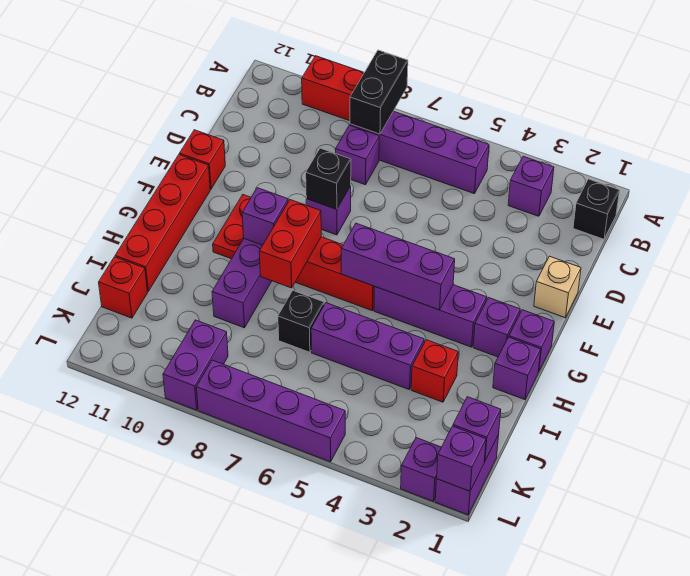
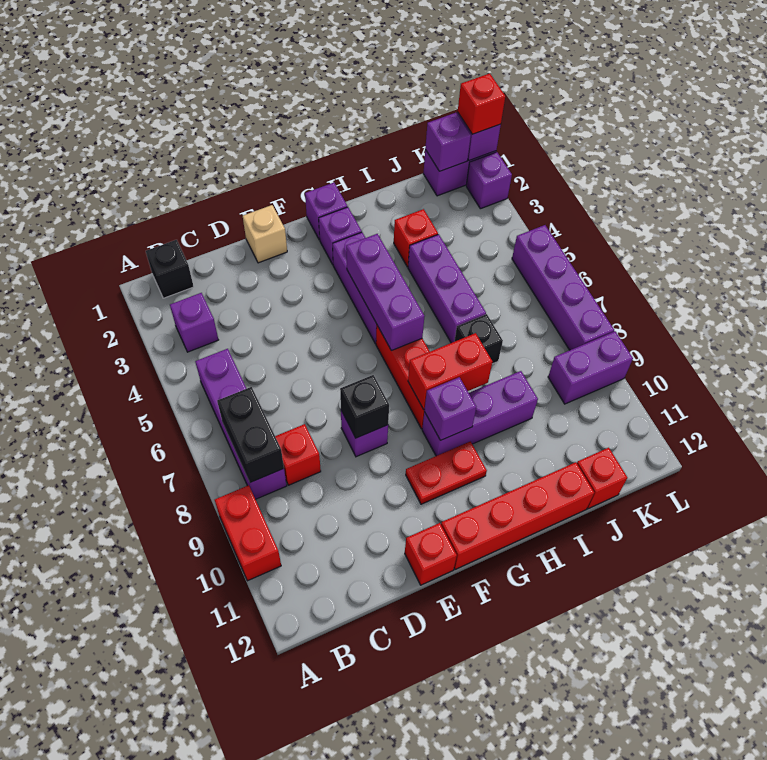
black brick A8:B8 level 2 -> black brick B7:B8 level 2
purple brick C8 level 1 -> red brick C8 level 1
purple brick H1 level 1 -> none
none -> red brick L1 level 3

